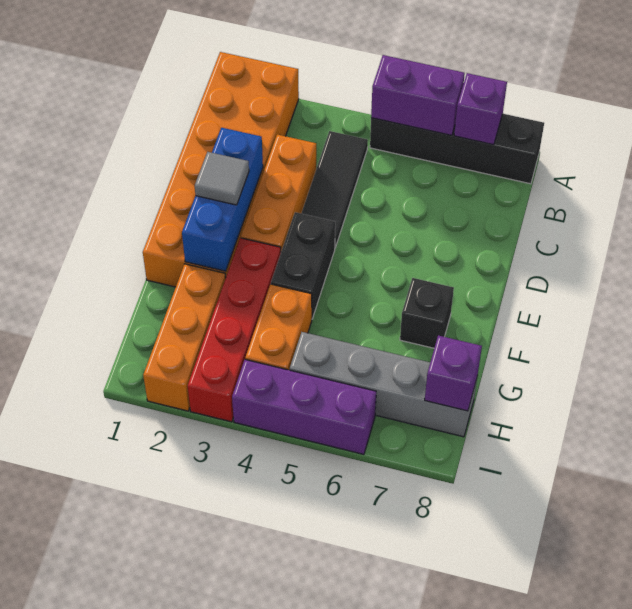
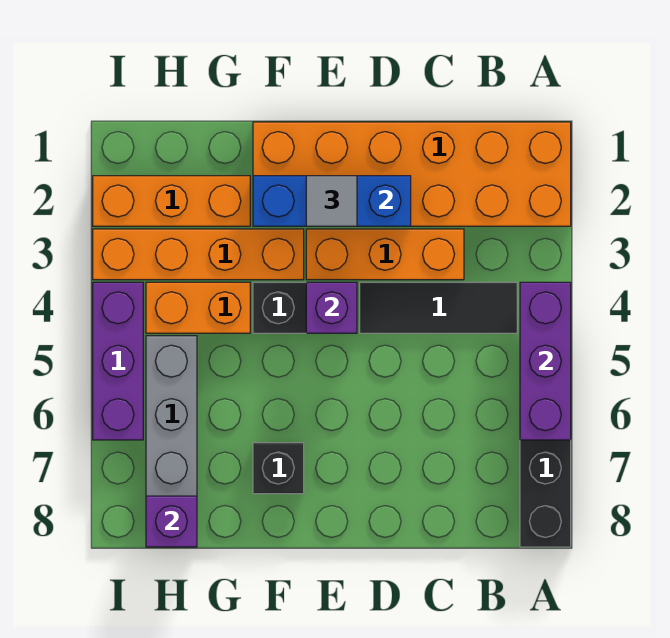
purple brick A5:A6 level 2 -> purple brick A4:A6 level 2
purple brick A7 level 2 -> purple brick E4 level 2
red brick F3:I3 level 1 -> orange brick F3:I3 level 1

